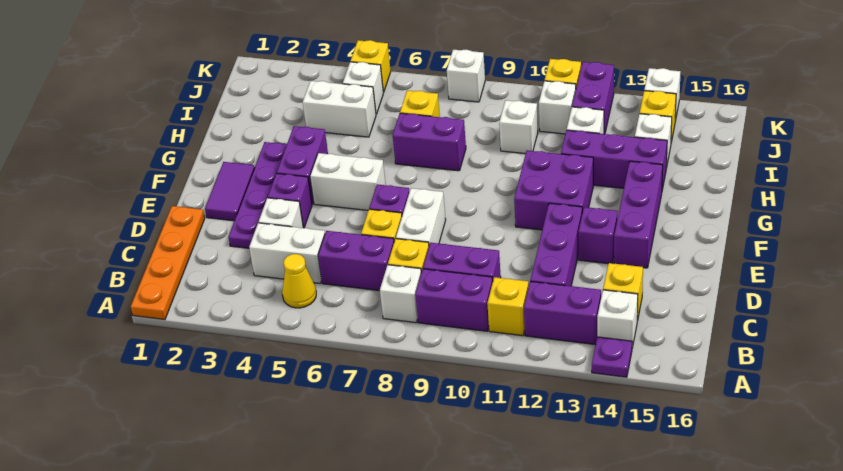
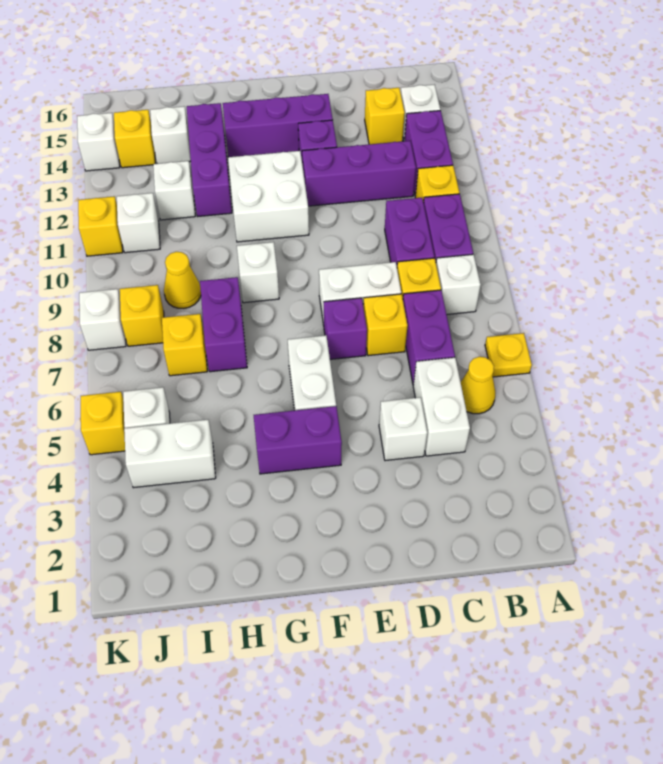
orange plate A1:D1 level 1 -> none
none -> yellow plate A6 level 1
purple plate A14 level 1 -> none
purple plate D3:G3 level 1 -> none
purple tile E2:F2 level 1 -> none
purple brick E4 level 1 -> none
purple brick F11:G12 level 1 -> white brick F11:G12 level 1
white brick I4:I5 level 1 -> white brick I4:J4 level 1
none -> yellow cone I9 level 1
white brick I10 level 1 -> white brick G9 level 1
none -> yellow brick J8 level 1
purple brick J12:K12 level 1 -> none

